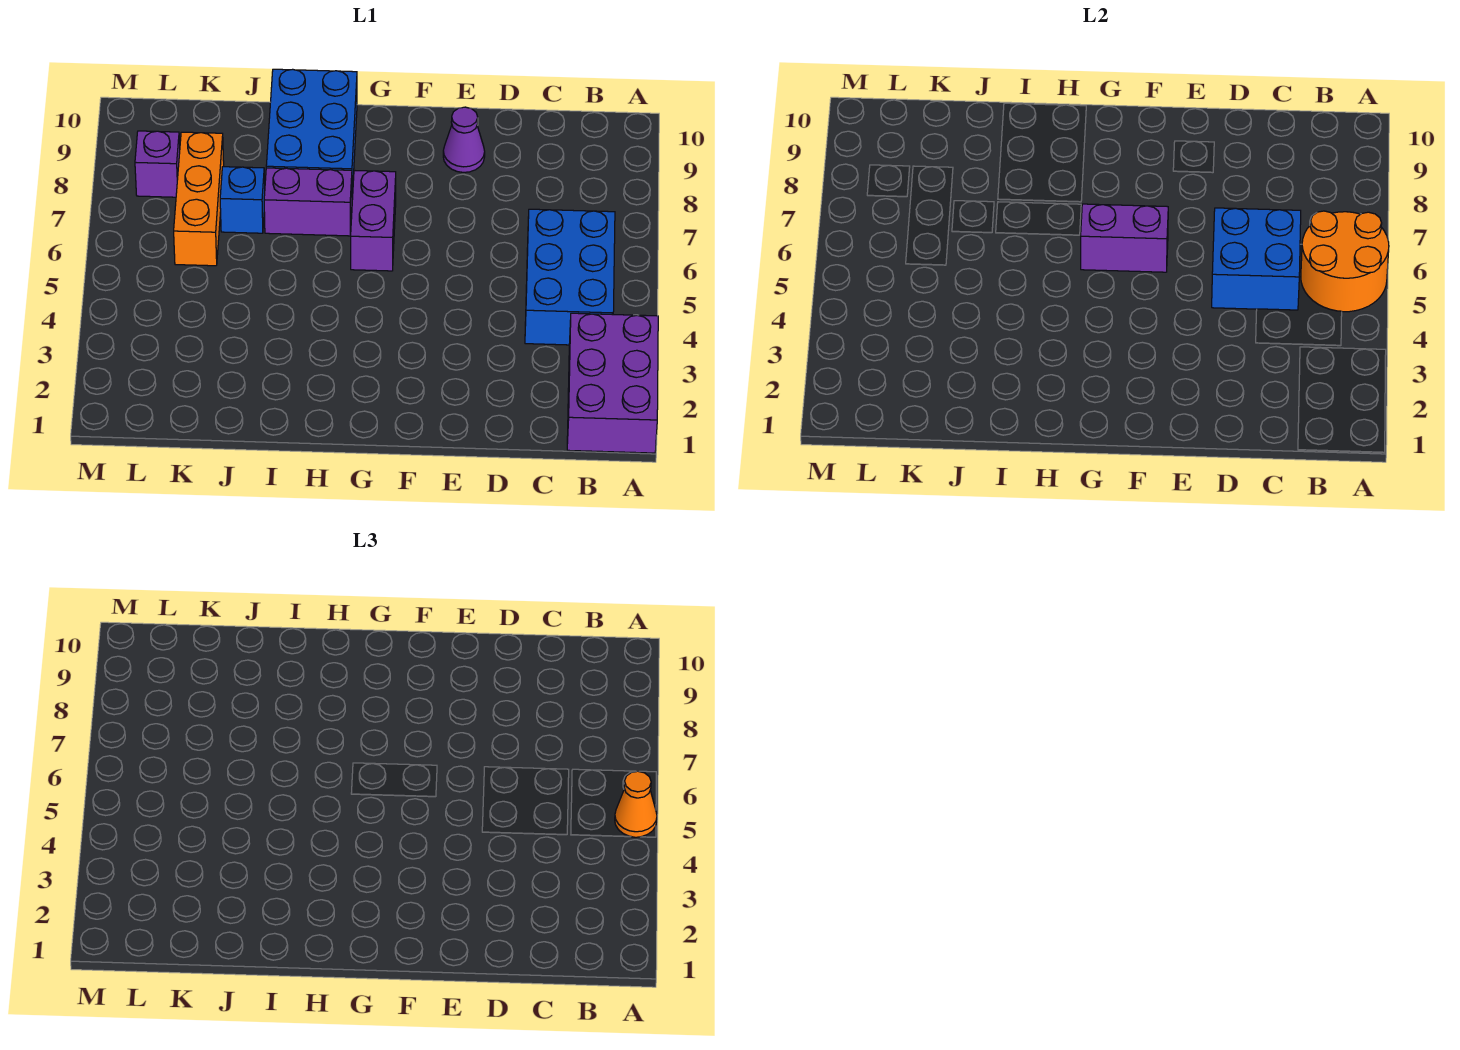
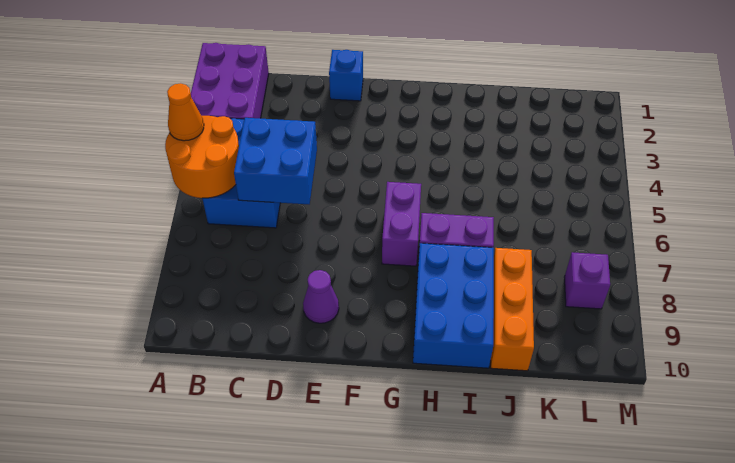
purple brick F6:G6 level 2 -> none
blue brick J7 level 1 -> blue brick E1 level 1
orange brick K6:K8 level 1 -> orange brick J8:J10 level 1

